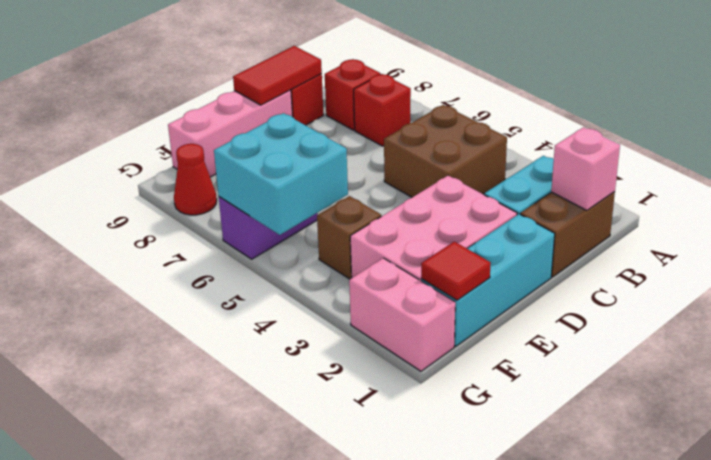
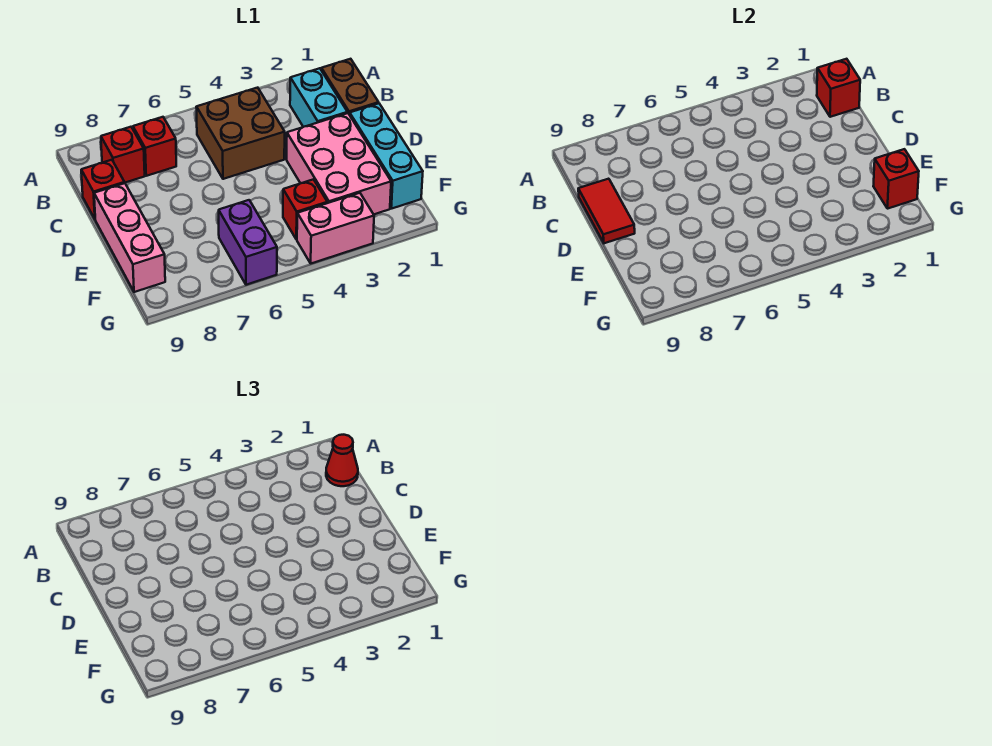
pink brick B1 level 2 -> red brick B1 level 2
red tile F1 level 2 -> red brick F1 level 2
brown brick F4 level 1 -> red brick F4 level 1
cyan brick F5:G6 level 2 -> none
pink brick G1:G2 level 1 -> pink brick G3:G4 level 1
red cone G8 level 1 -> red cone B1 level 3

